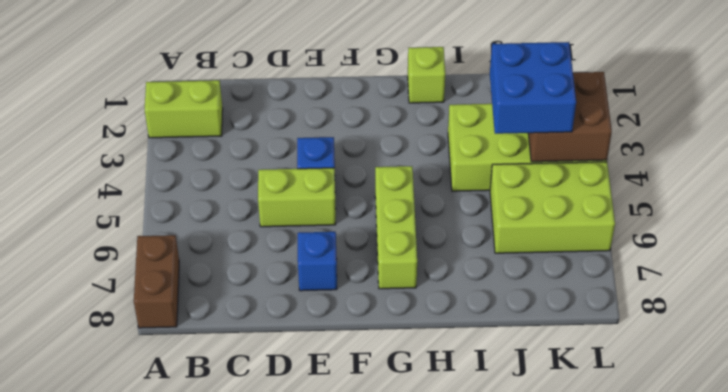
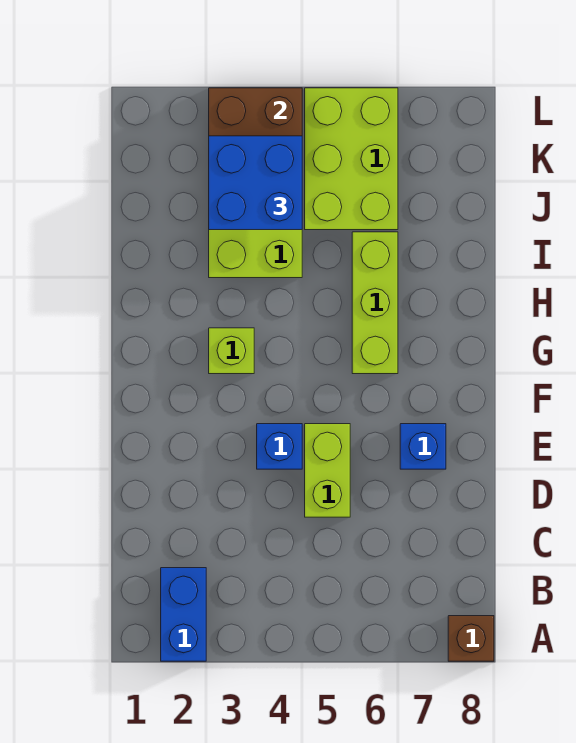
lime brick A2:B2 level 1 -> blue brick A2:B2 level 1
brown brick A7:A8 level 1 -> brown brick A8 level 1
lime brick G5:G7 level 1 -> lime brick G6:I6 level 1
lime brick H1 level 1 -> lime brick G3 level 1

